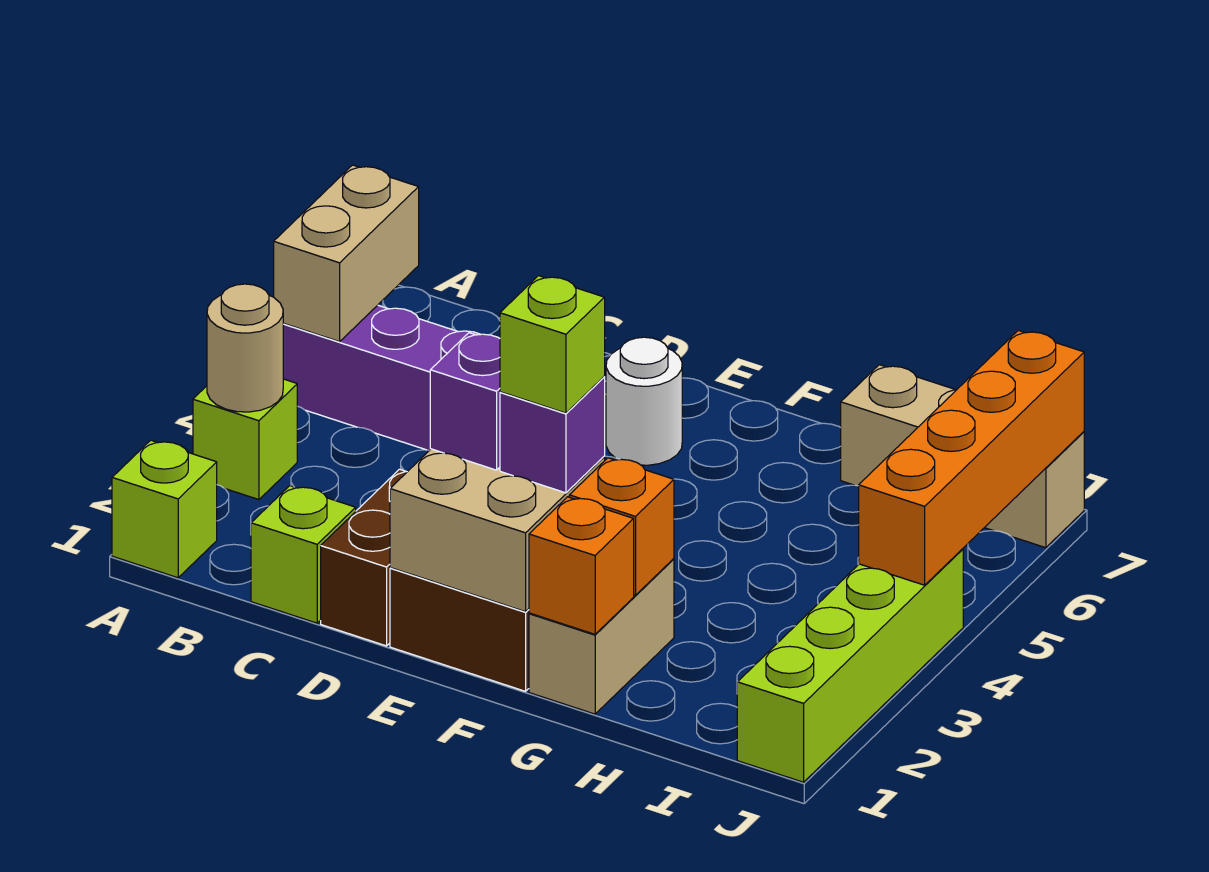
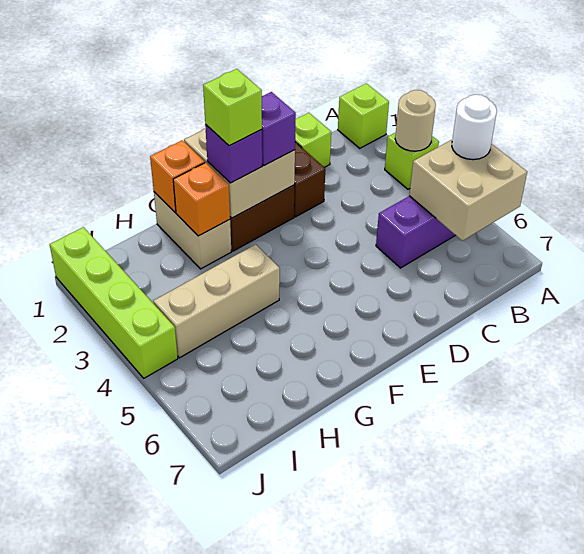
tan brick A5:A6 level 2 -> tan brick A5:B6 level 2
white round brick E6 level 1 -> white round brick A5 level 3
tan brick H7:J7 level 1 -> tan brick G4:I4 level 1
orange brick J4:J7 level 2 -> none

